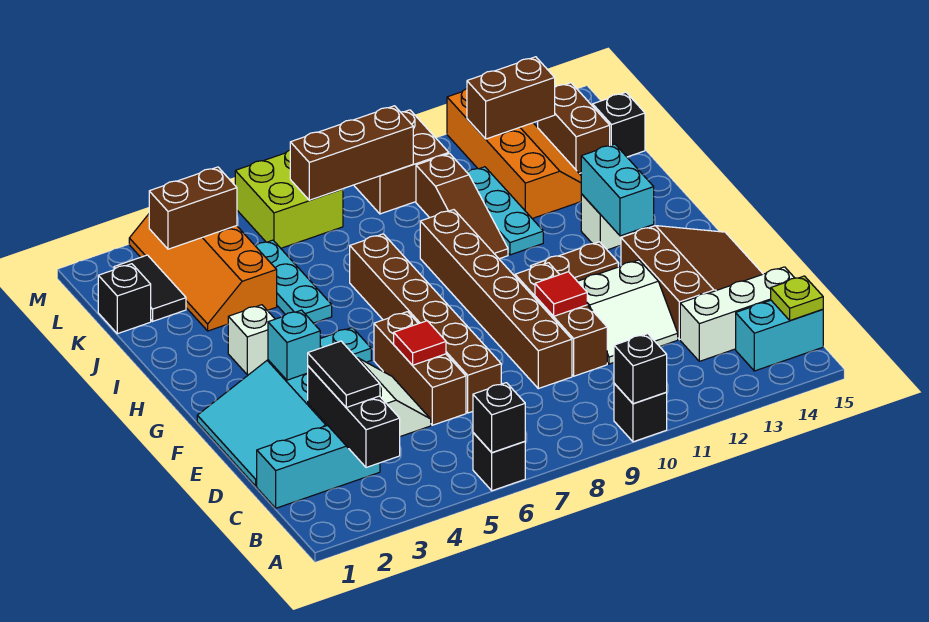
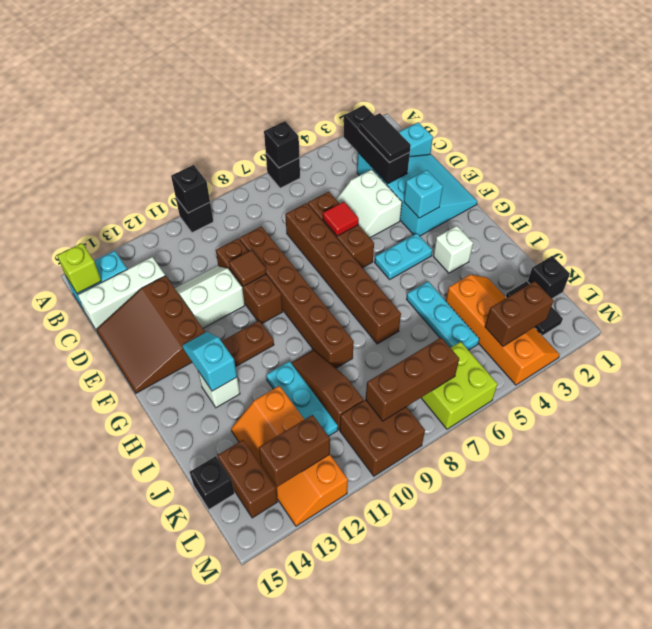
lime plate B15 level 2 -> lime brick B15 level 2
red tile E10 level 2 -> brown tile E10 level 2
cyan brick G13:H13 level 2 -> cyan slope G13:H13 level 2 top H

